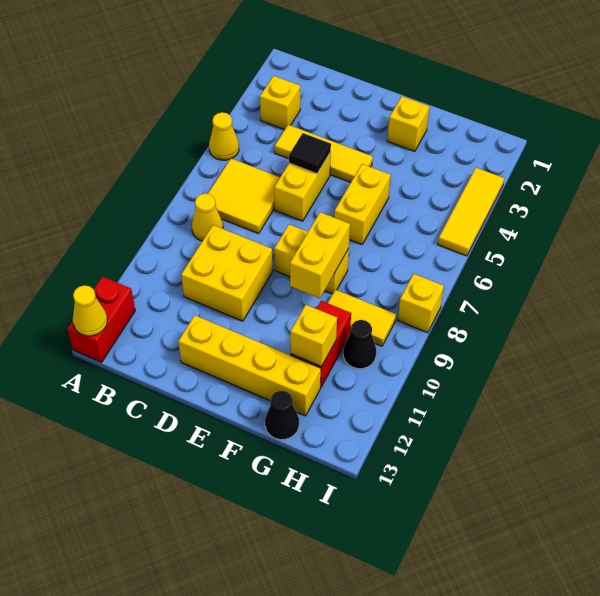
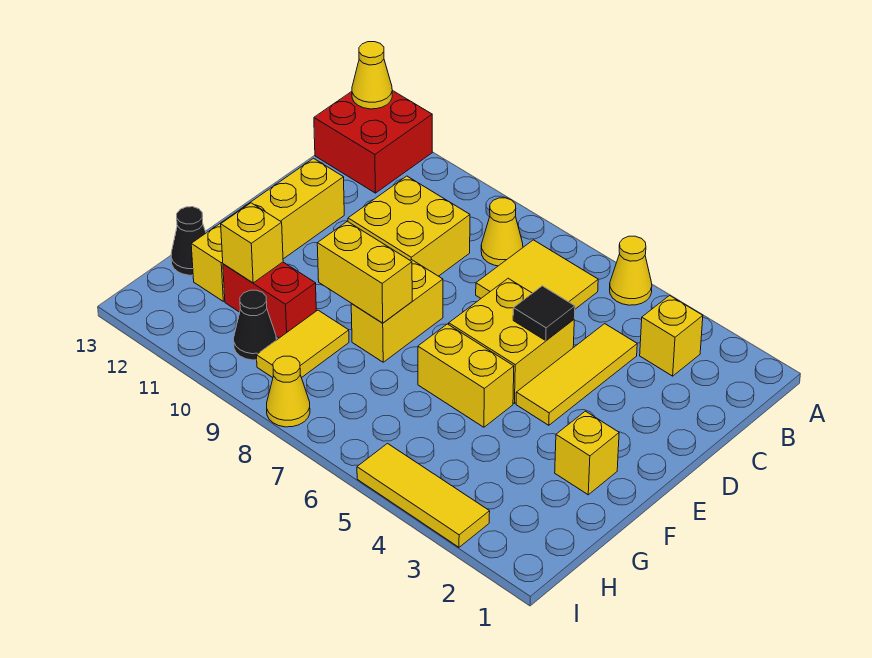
red brick A12:A13 level 1 -> red brick A12:B13 level 1
yellow brick D5:D6 level 1 -> yellow brick D5:E6 level 1
yellow brick I8 level 1 -> yellow cone I8 level 1

